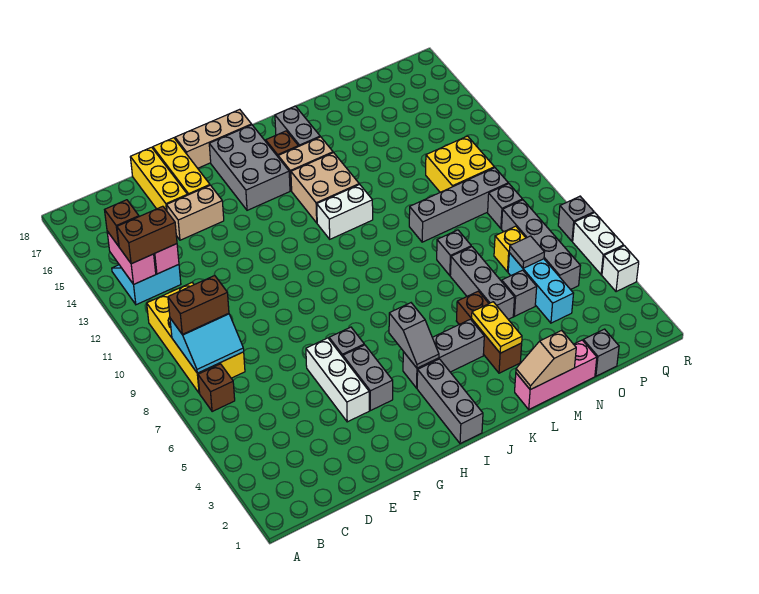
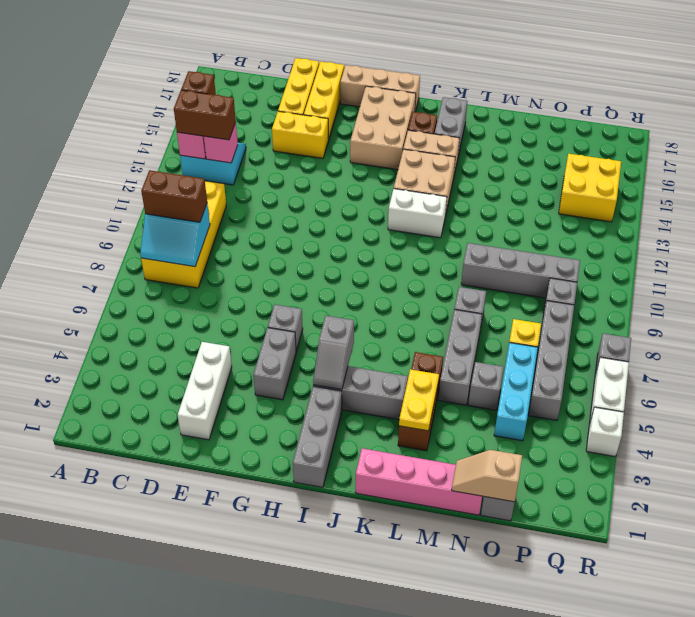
brown brick B7 level 1 -> none
tan brick E15:F15 level 1 -> yellow brick E15:F15 level 1
white brick F4:F6 level 1 -> white brick E2:E4 level 1
grey brick H15:I17 level 1 -> tan brick H15:I17 level 1
pink brick L1:N1 level 1 -> pink brick K1:N1 level 1
tan slope L1:M1 level 2 top M -> tan slope N1:O1 level 2 top O
grey tile O6 level 2 -> none
yellow brick O11:P12 level 1 -> yellow brick P14:Q15 level 1

